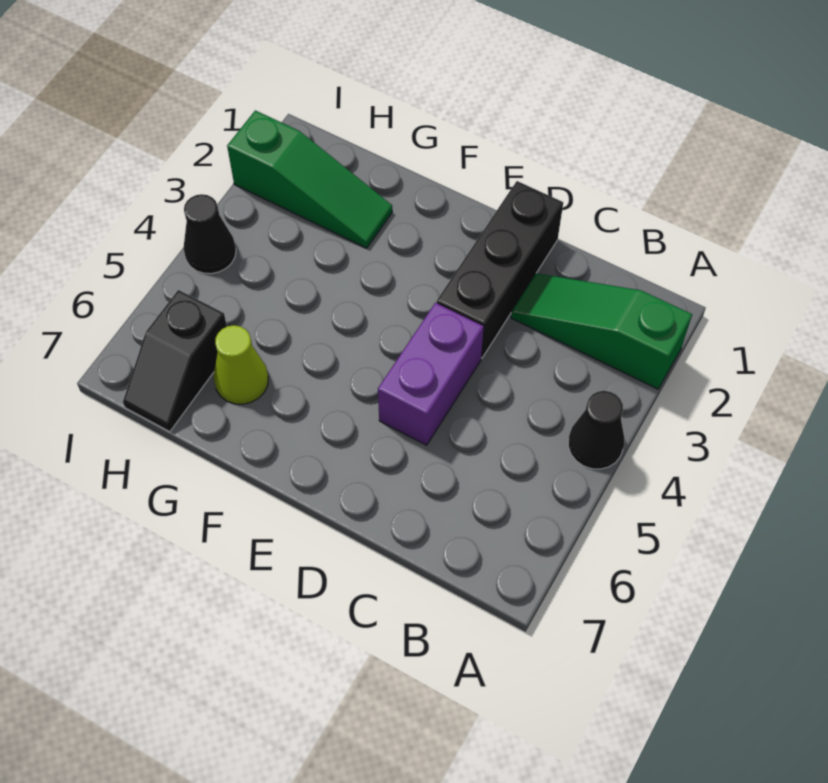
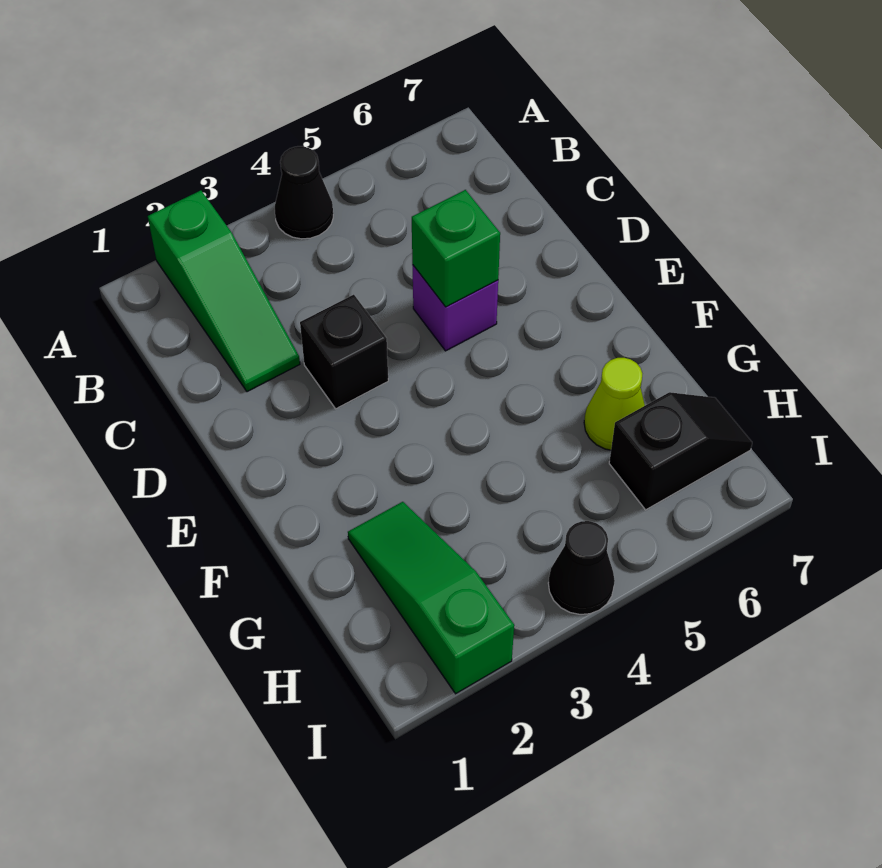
black brick D1:D3 level 1 -> black brick D3 level 1
purple brick D4:D5 level 1 -> purple brick D5 level 1
none -> green brick D5 level 2

